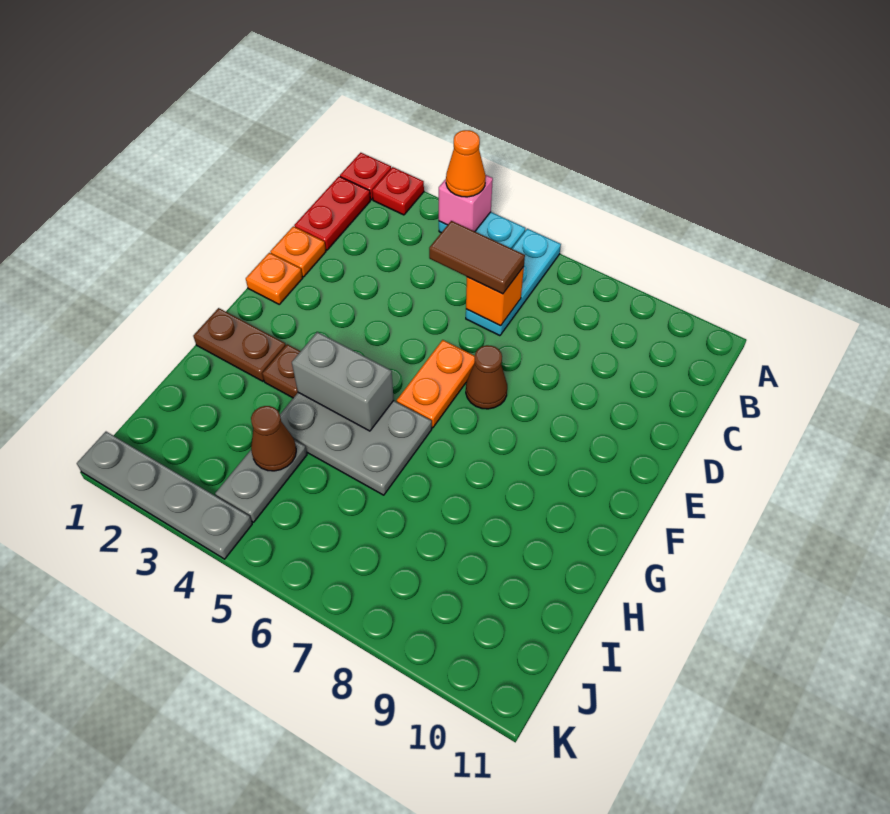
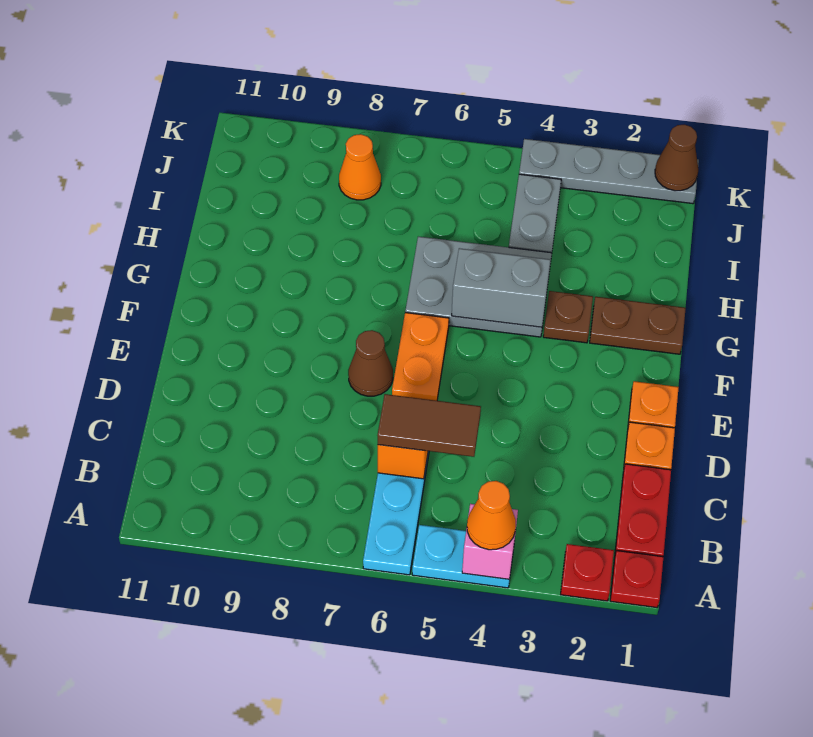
brown cone I4 level 2 -> brown cone K1 level 2
none -> orange cone J8 level 1

